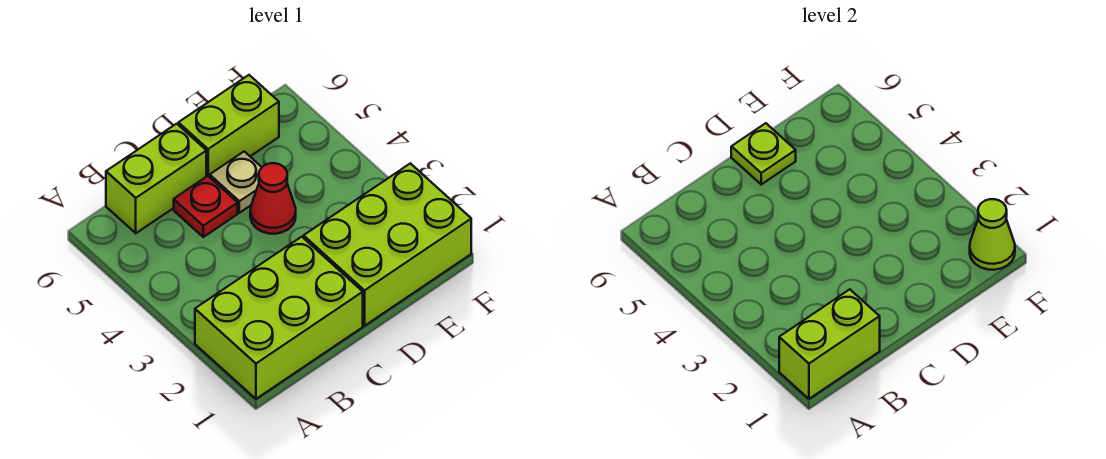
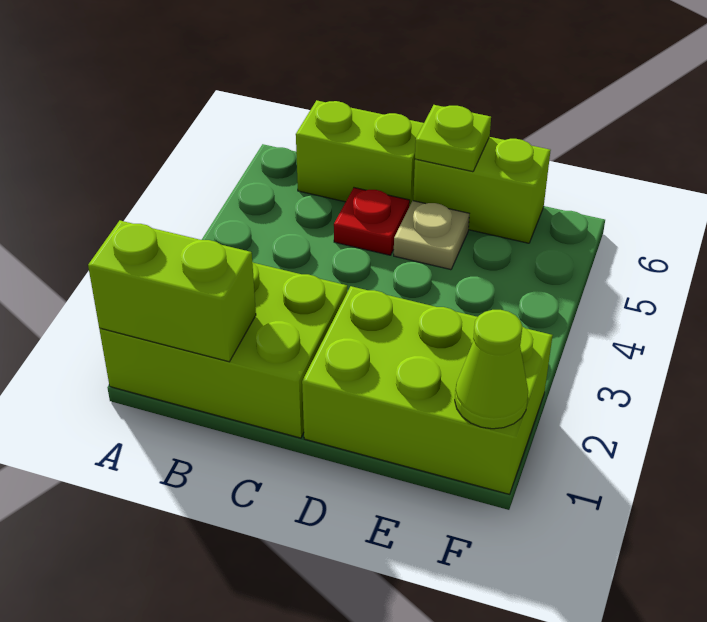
red cone D4 level 1 -> none

